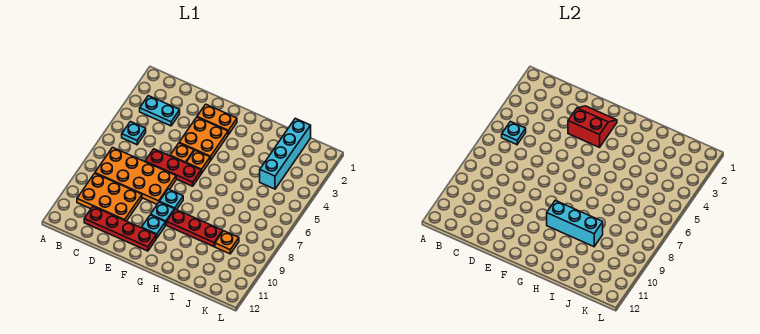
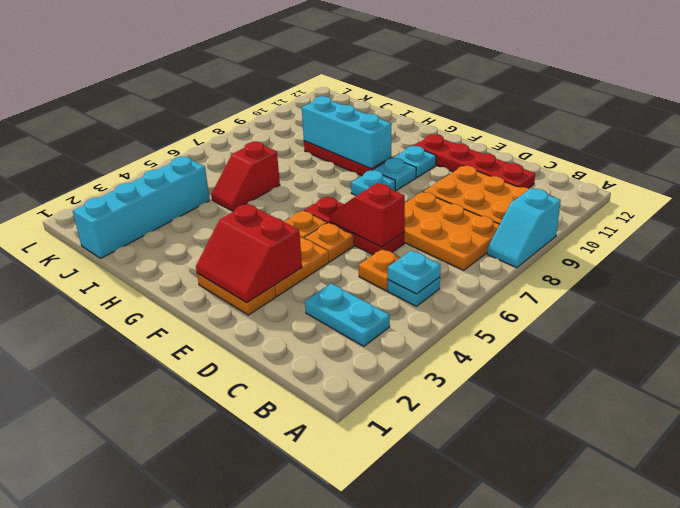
none -> cyan slope A8:A9 level 1 top 9
orange plate B7:E8 level 1 -> orange plate B7:D8 level 1
none -> red slope D6:E6 level 2 top D
none -> red slope I5:I6 level 1 top 6
orange plate J9 level 1 -> orange plate C5 level 1

